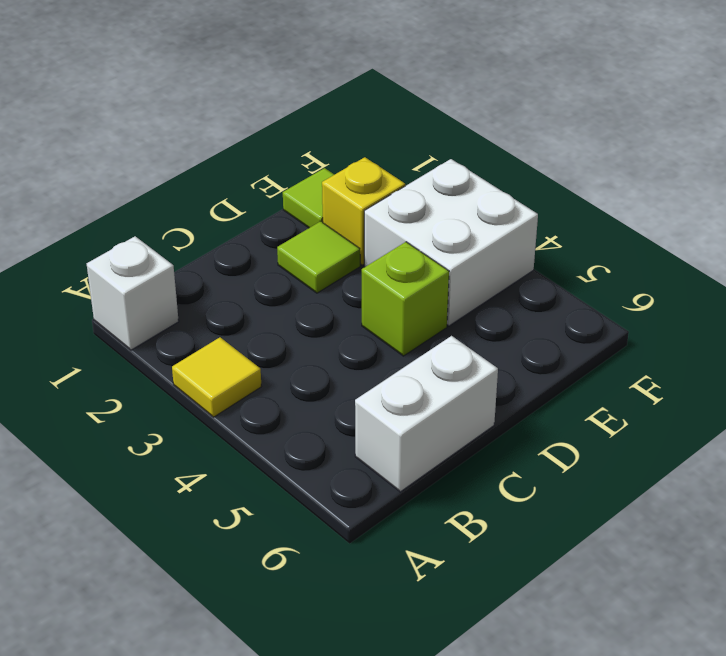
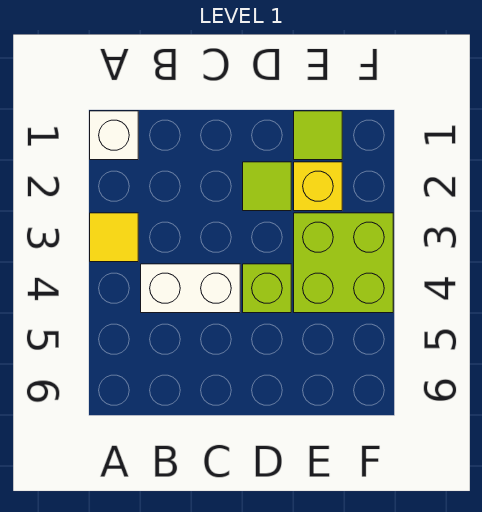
white brick B6:C6 level 1 -> white brick B4:C4 level 1
white brick E3:F4 level 1 -> lime brick E3:F4 level 1

